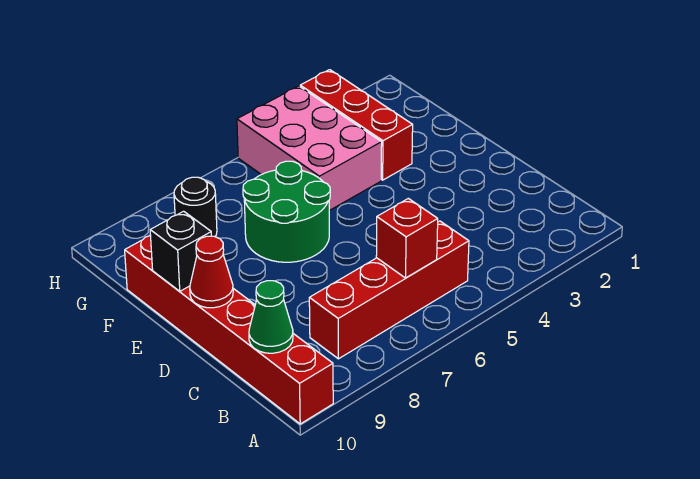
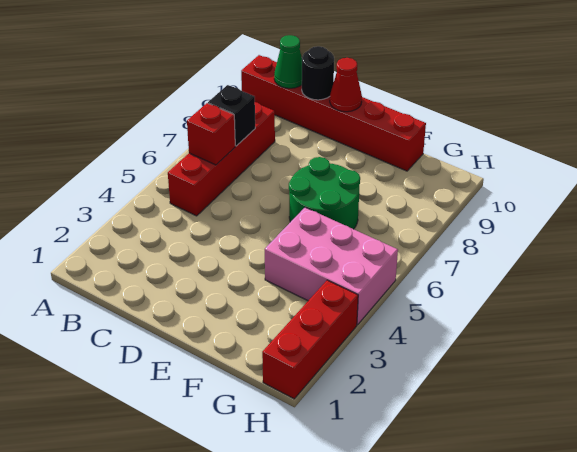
black brick E10 level 2 -> black brick B7 level 2
red brick F3:H3 level 1 -> red brick H1:H3 level 1
black round brick G8 level 1 -> black round brick C10 level 2

